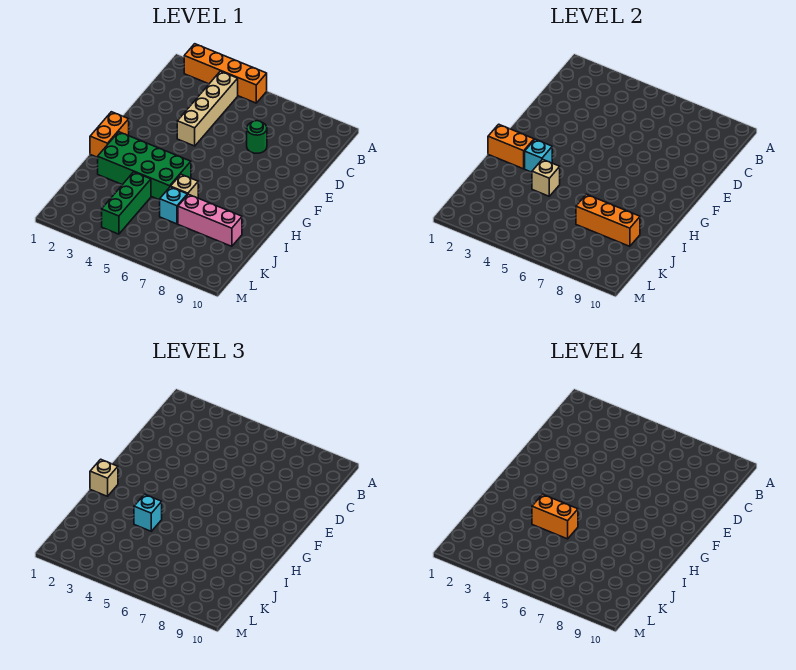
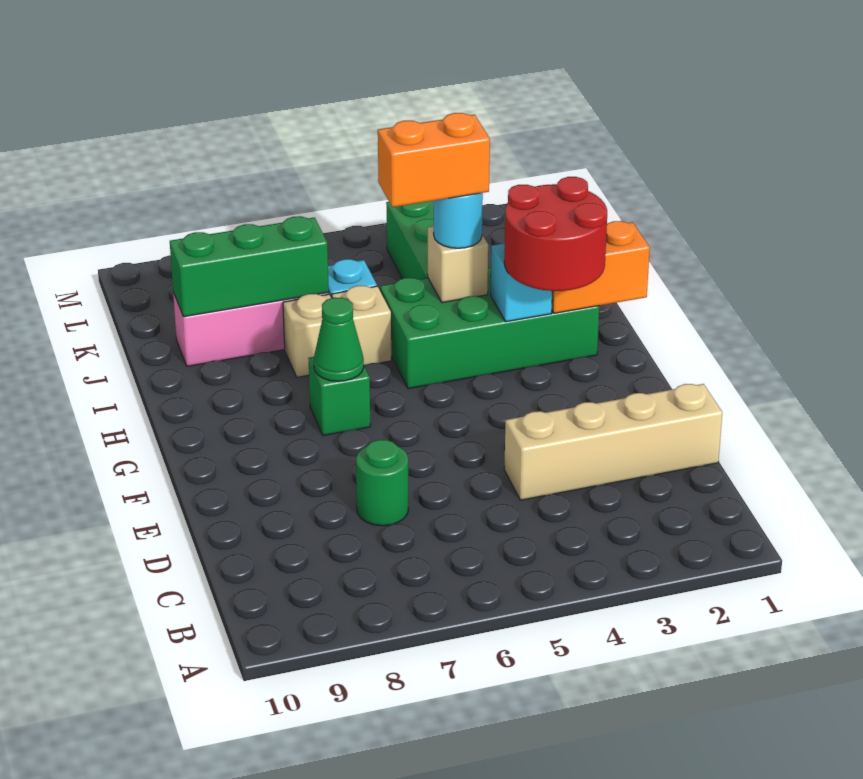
orange brick A2:A5 level 1 -> none
tan brick B4:E4 level 1 -> tan brick D1:D4 level 1
orange brick G1:H1 level 1 -> none
none -> red round brick G2:H3 level 3
none -> green brick G7 level 1
none -> green cone G7 level 2
tan brick H1 level 3 -> tan brick I7 level 1
cyan brick I4 level 3 -> cyan round brick I4 level 3
orange brick J7:J9 level 2 -> green brick J7:J9 level 2

